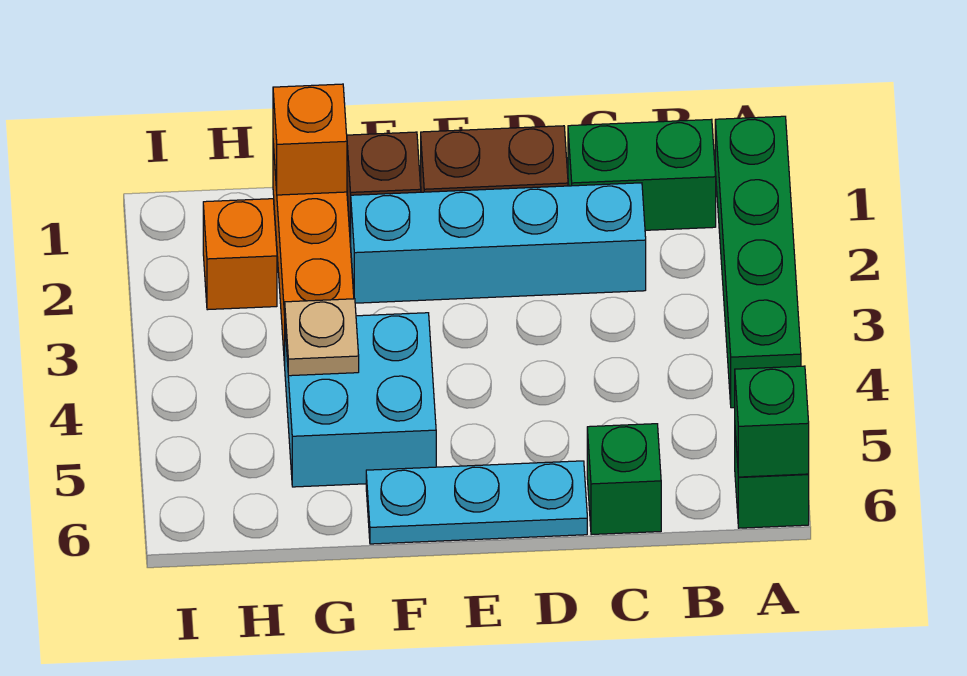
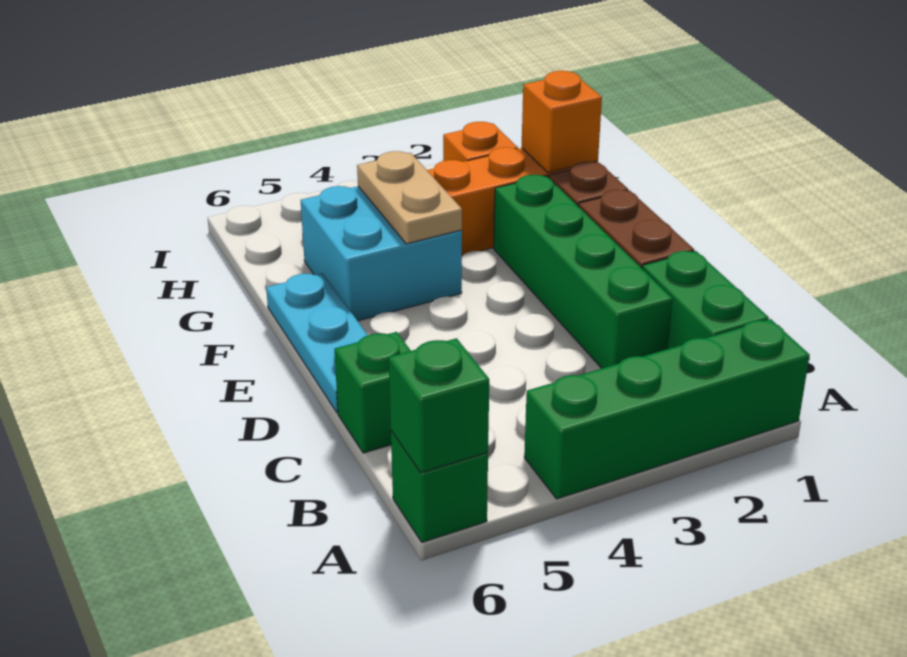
cyan brick C2:F2 level 1 -> green brick C2:F2 level 1
tan plate G4 level 2 -> tan plate F4:G4 level 2

